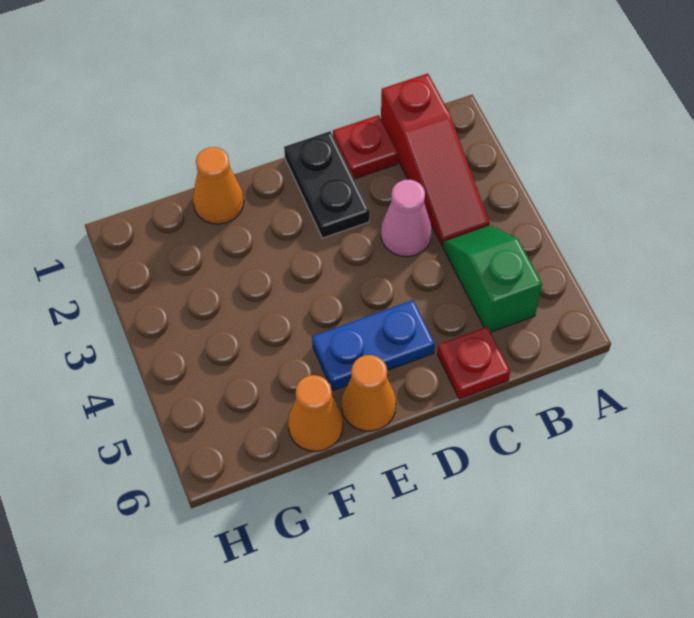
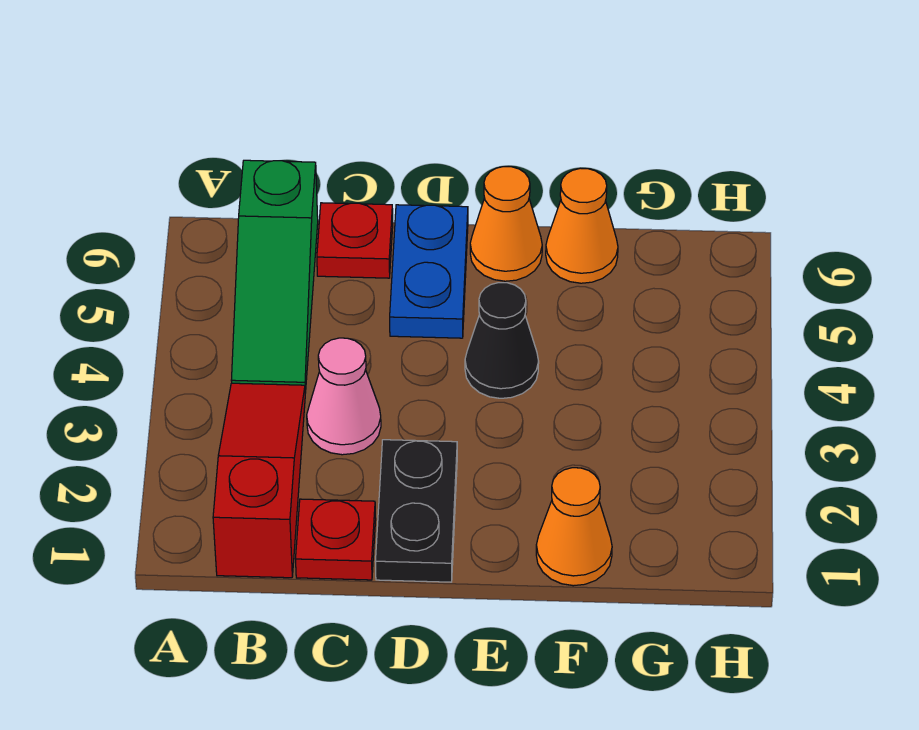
green slope B4:B5 level 1 top 5 -> green slope B4:B6 level 1 top 6
blue plate D5:E5 level 1 -> blue plate D5:D6 level 1
none -> black cone E4 level 1

